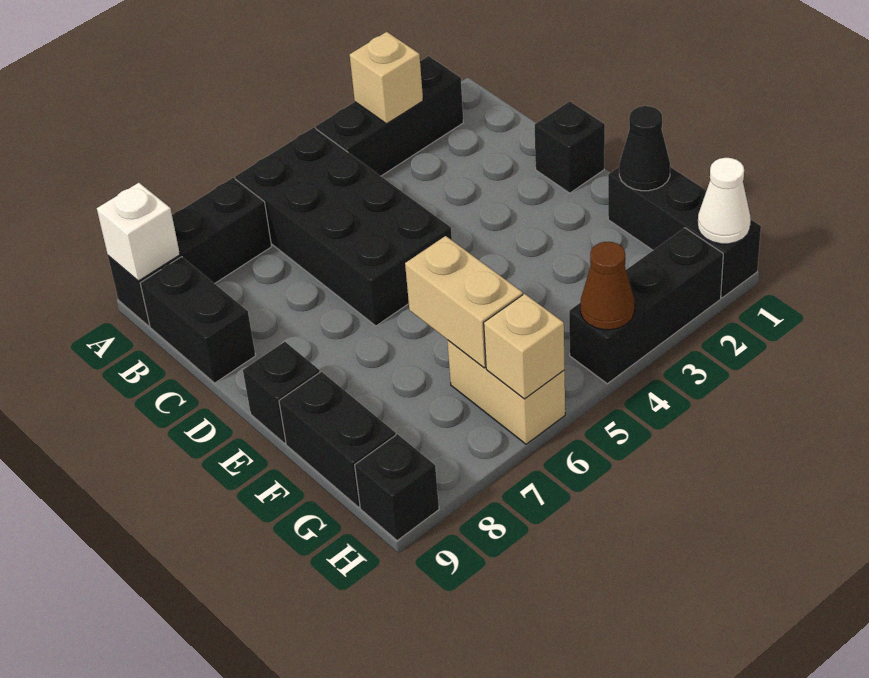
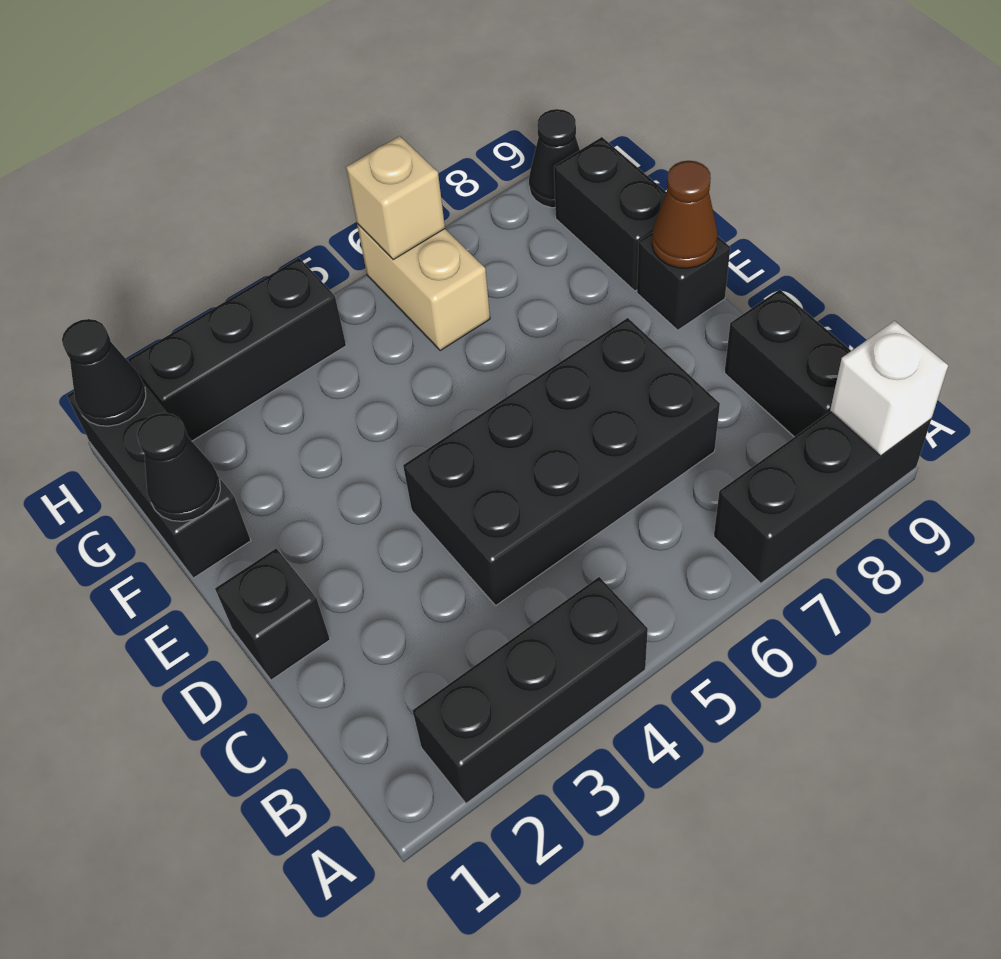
tan brick A3 level 2 -> none
black brick A5:D6 level 1 -> black brick C4:D7 level 1
tan brick F6:G6 level 2 -> none
white cone H1 level 2 -> black cone H1 level 2
brown cone H4 level 2 -> brown cone E9 level 2
black brick H9 level 1 -> black cone H9 level 1

